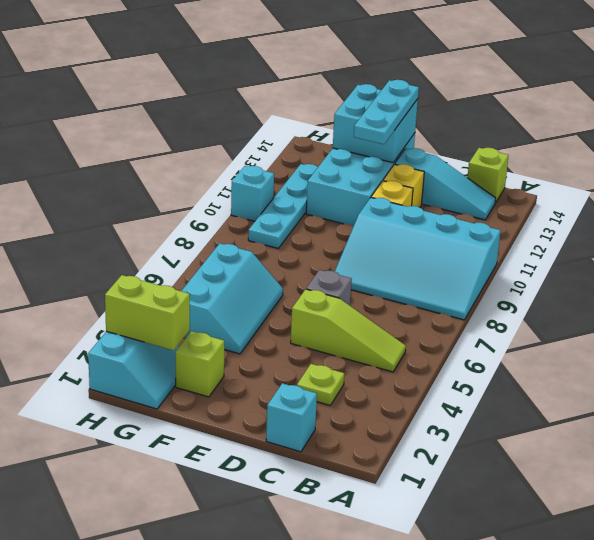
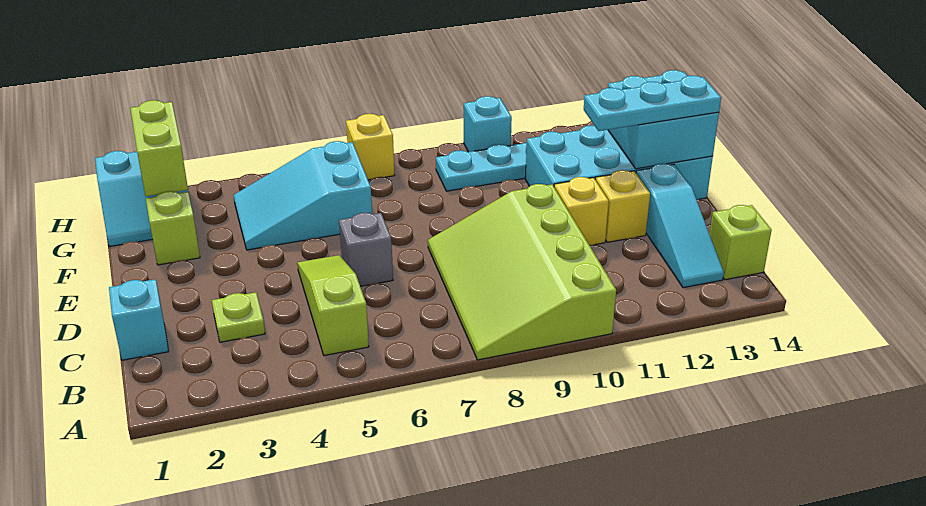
cyan slope A8:D10 level 1 top 10 -> lime slope A8:D10 level 1 top 10
lime slope B5:D5 level 1 top D -> lime slope B5:D5 level 1 top B
cyan slope F4:G6 level 1 top G -> cyan slope F4:G6 level 1 top 6
none -> yellow brick H7 level 1

